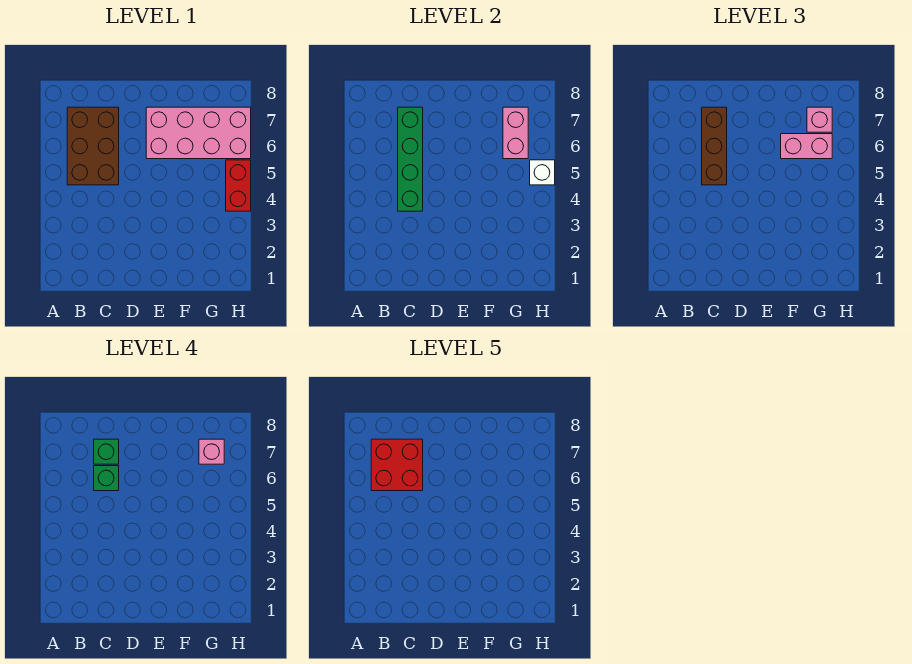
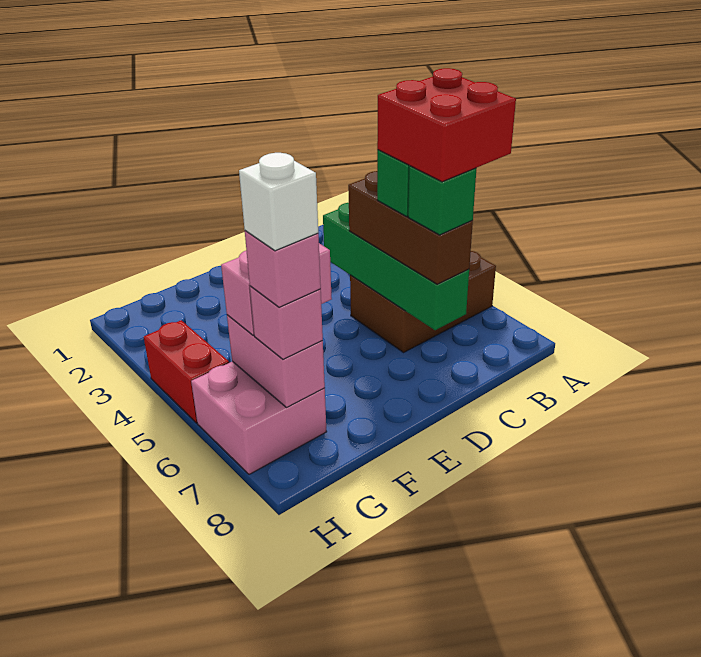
brown brick B5:C7 level 1 -> brown brick A5:C6 level 1
pink brick E6:H7 level 1 -> pink brick G6:H7 level 1
white brick H5 level 2 -> white brick G7 level 5

